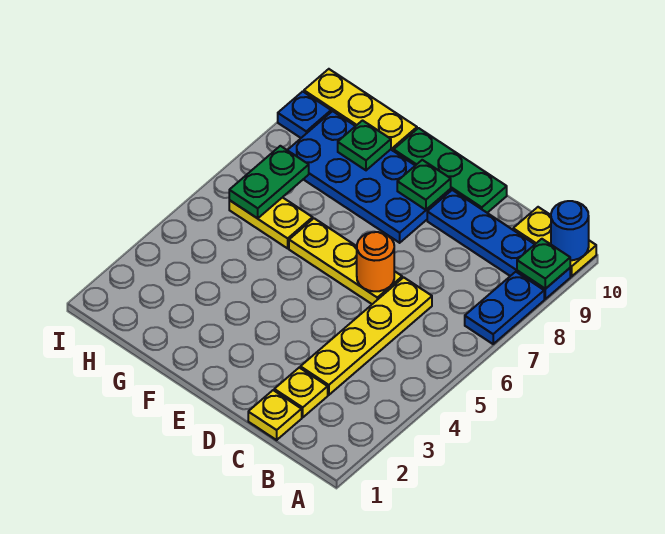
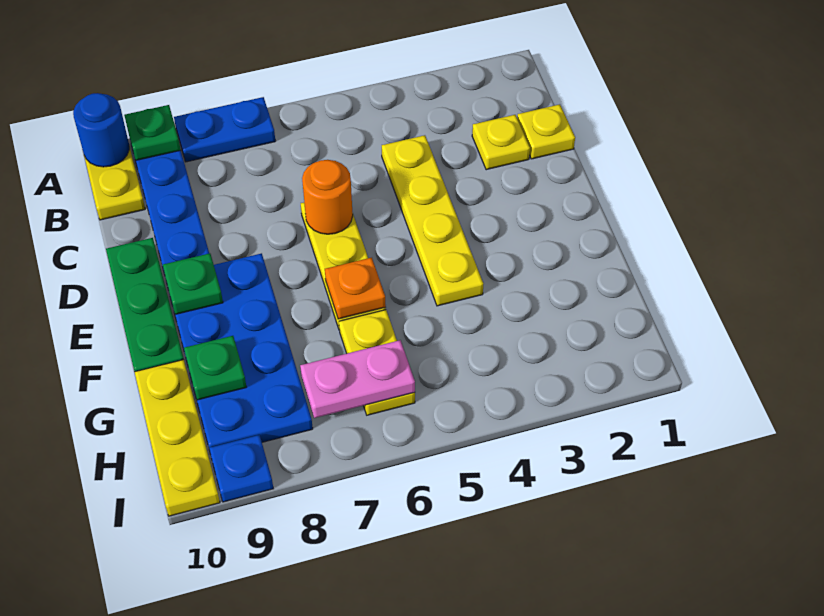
yellow plate C3:C6 level 1 -> yellow plate C4:F4 level 1
none -> orange plate F6 level 2
green plate H6:H7 level 2 -> pink plate H6:H7 level 2

